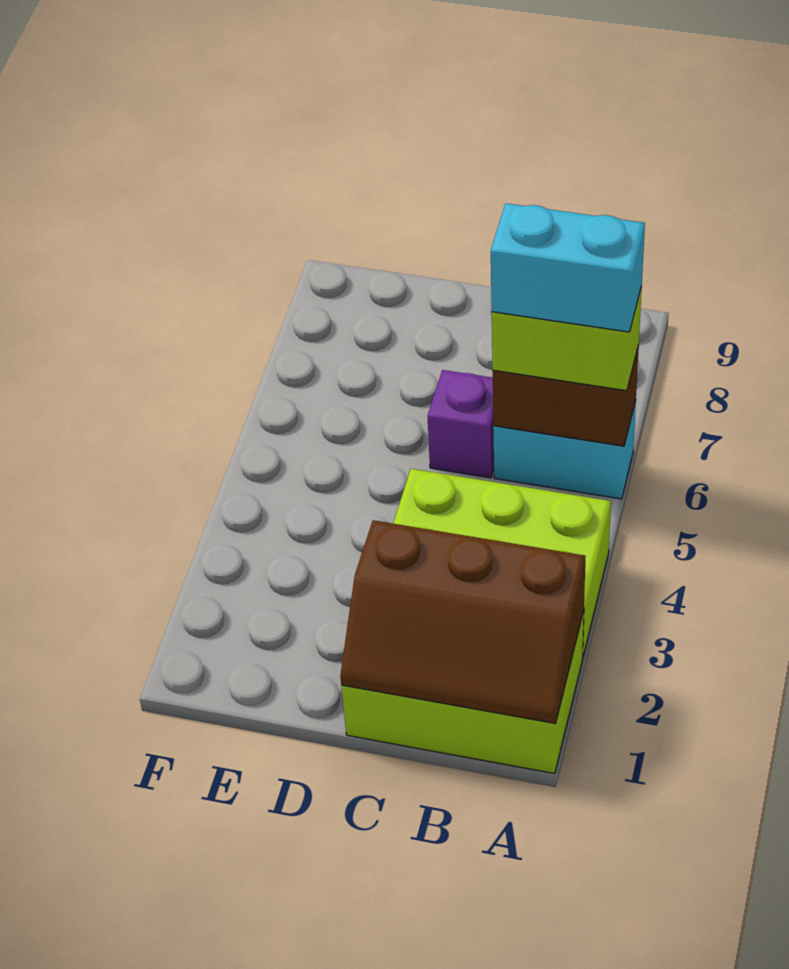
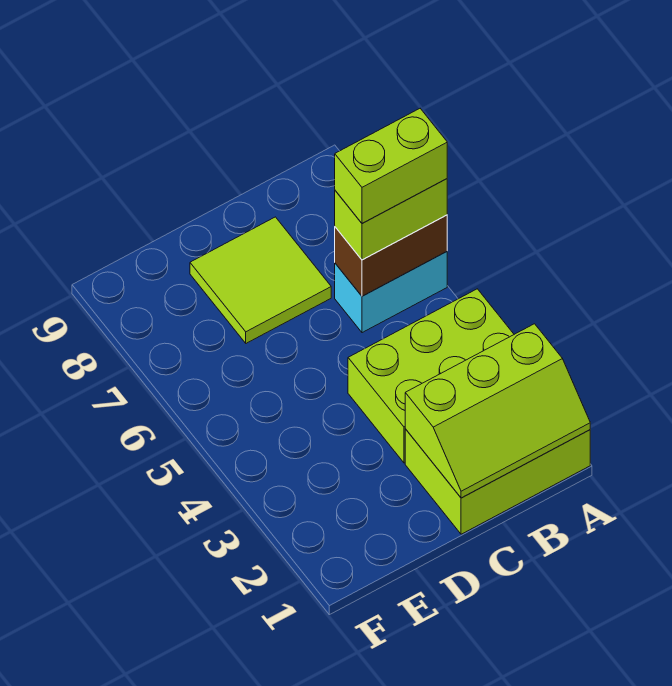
brown slope A1:C2 level 2 top 2 -> lime slope A1:C2 level 2 top 2
cyan brick A6:B6 level 4 -> lime brick A6:B6 level 4
purple brick C6 level 1 -> none
none -> lime tile C7:D8 level 1

